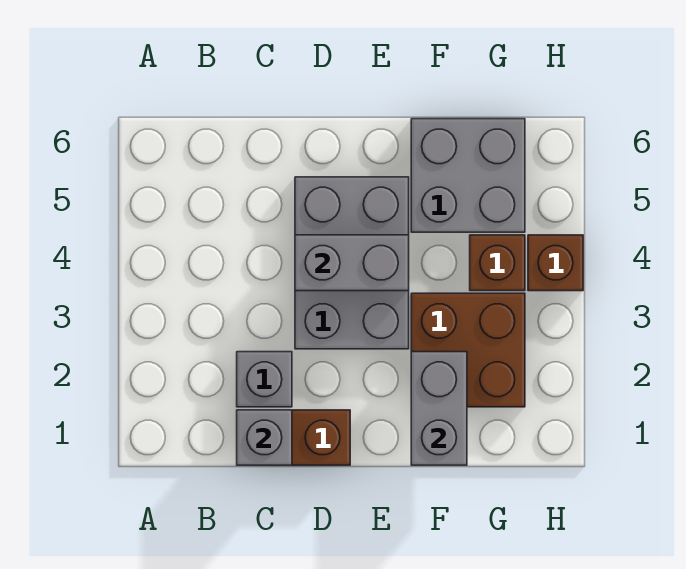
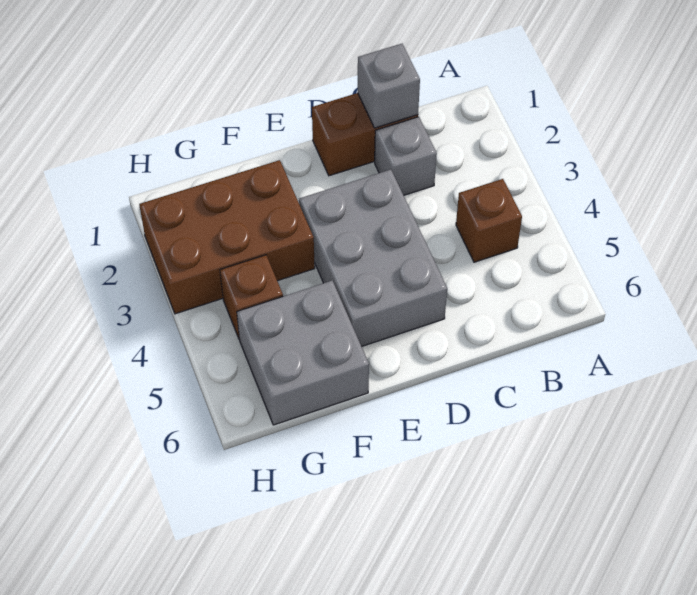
grey brick D4:E4 level 2 -> none
grey brick F1:F2 level 2 -> none
brown brick F2:G3 level 1 -> brown brick F2:H3 level 1
brown brick H4 level 1 -> brown brick B4 level 1

